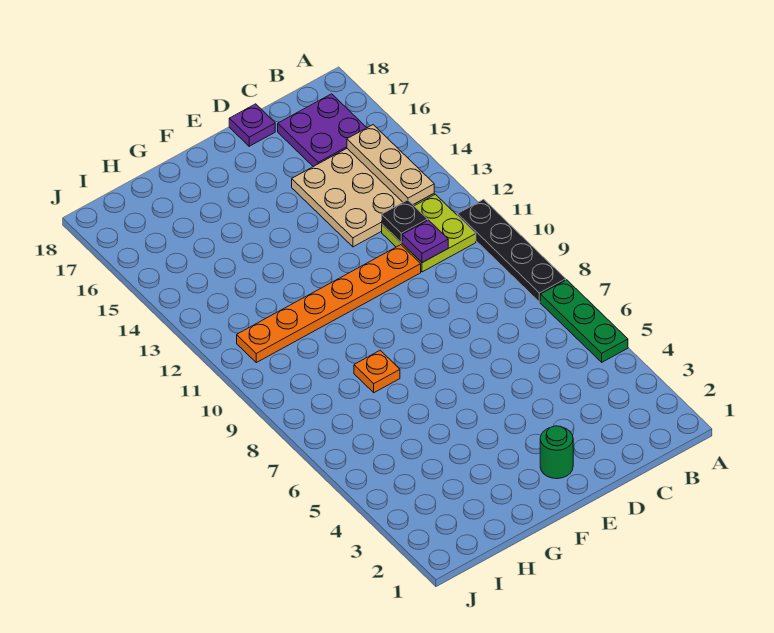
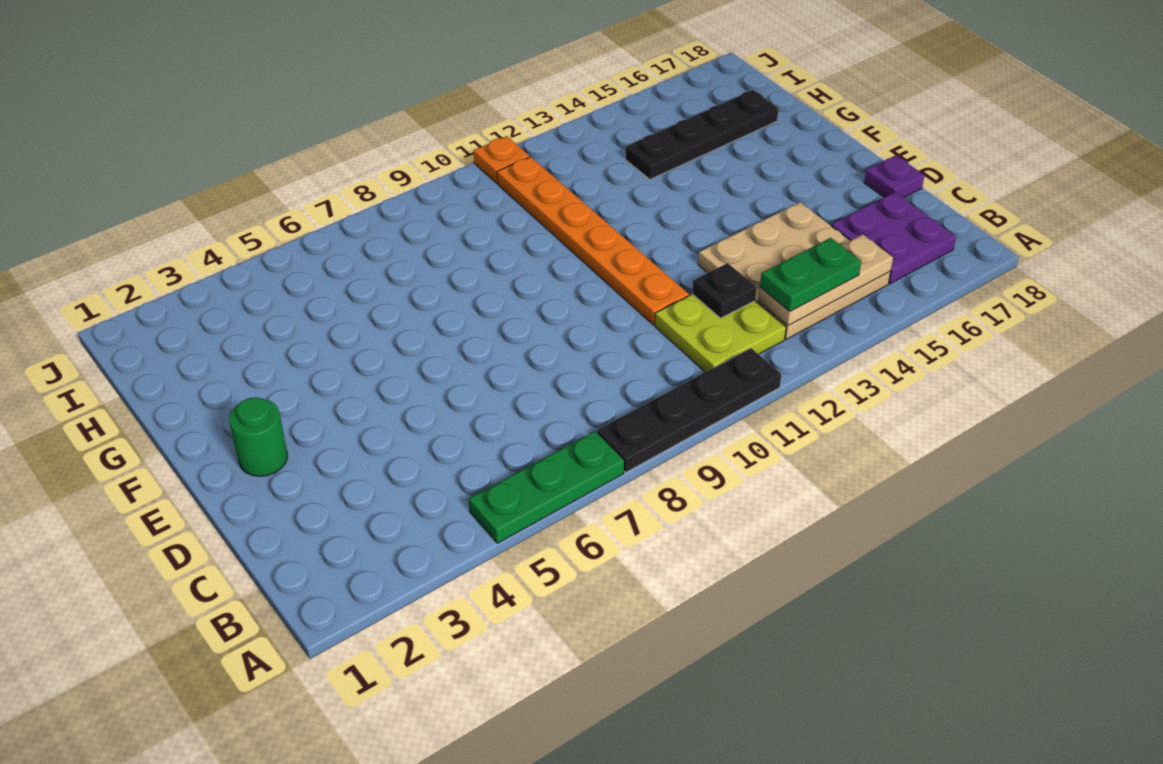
none -> green plate B13:B14 level 3
purple plate C11 level 2 -> none
orange plate G8 level 1 -> orange plate J11 level 1
none -> black plate H14:H17 level 1

